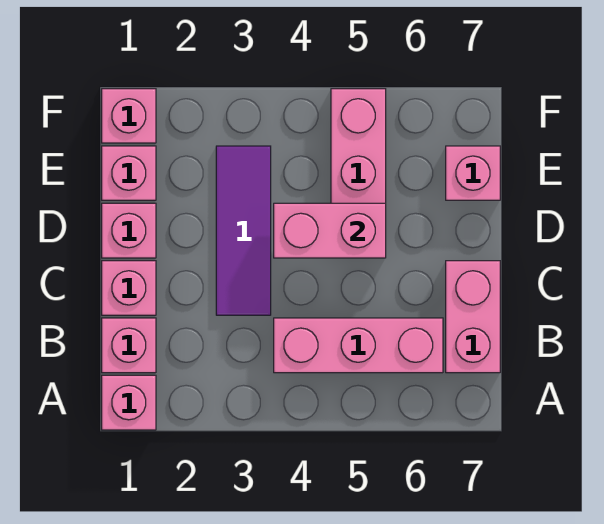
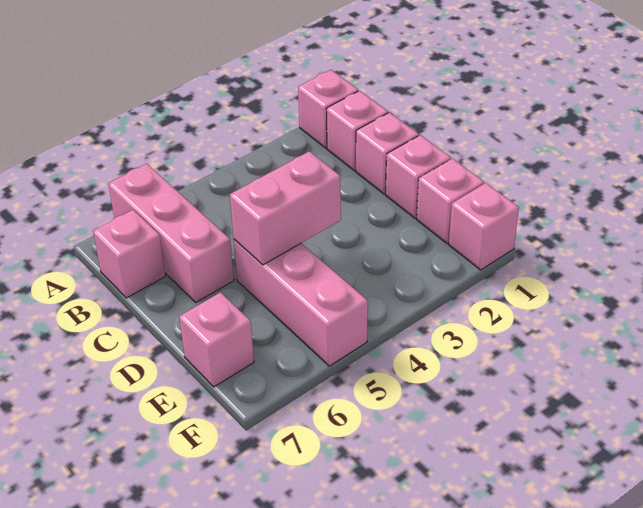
pink brick B4:B6 level 1 -> pink brick A6:C6 level 1
pink brick B7:C7 level 1 -> pink brick B7 level 1
purple tile C3:E3 level 1 -> none

